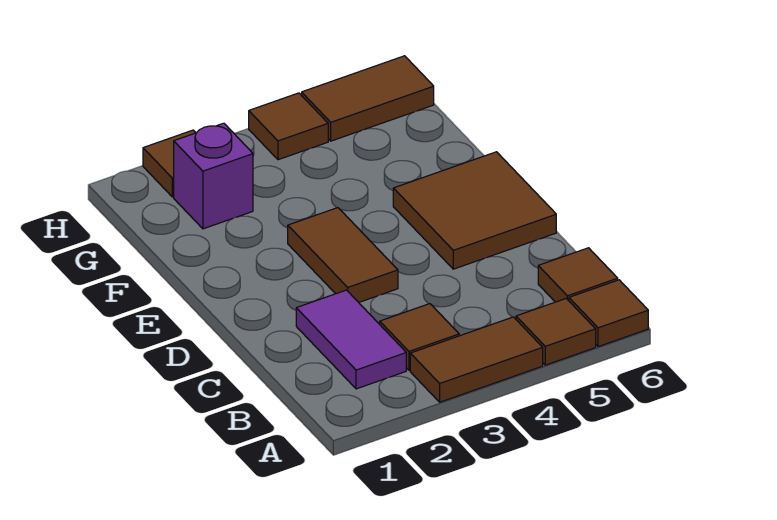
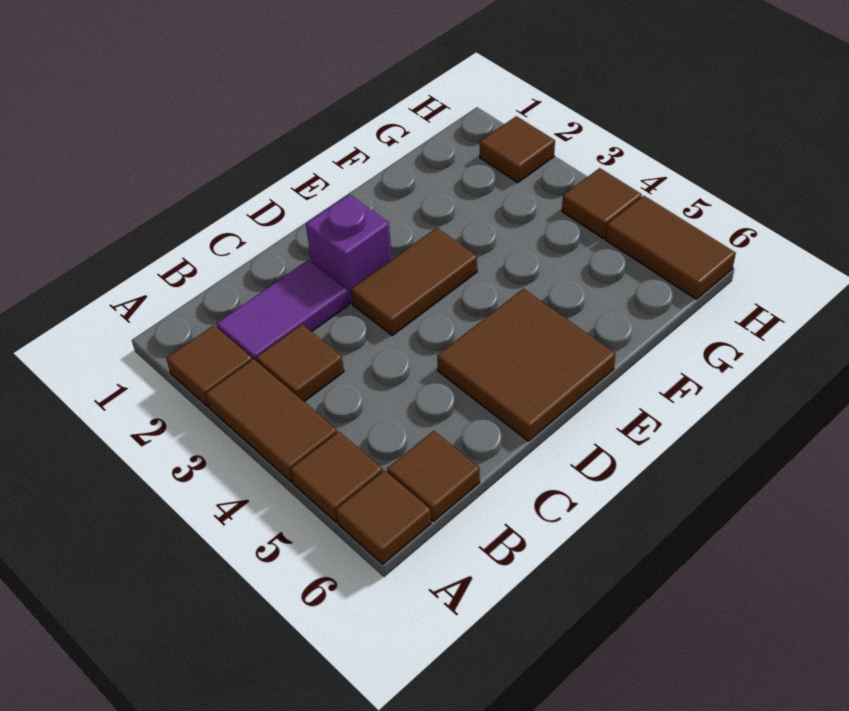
none -> brown tile A2 level 1
purple brick G2 level 1 -> purple brick D2 level 1

